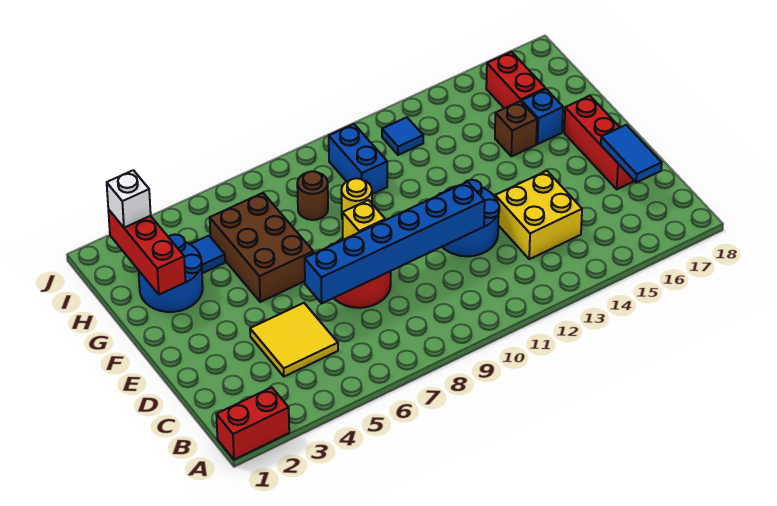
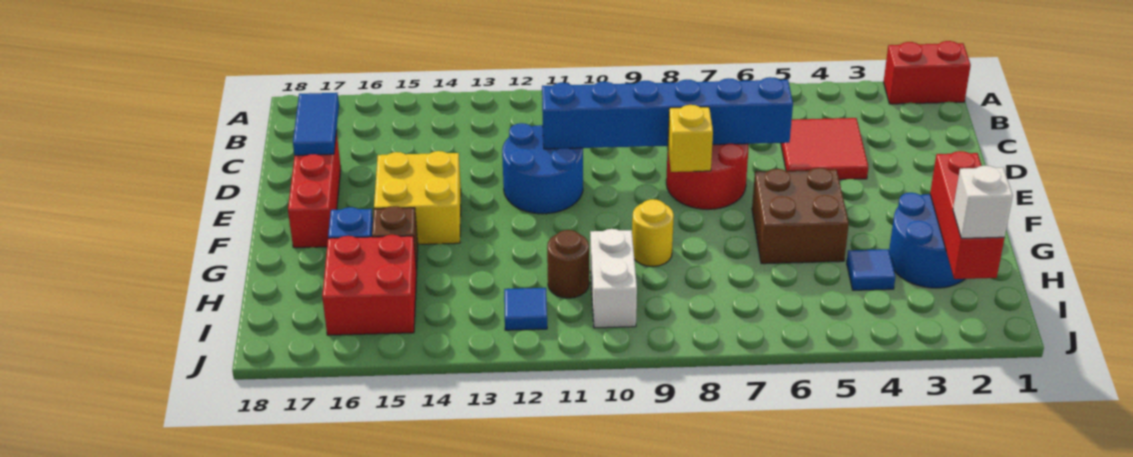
yellow tile C4:D5 level 1 -> red tile C4:D5 level 1
yellow brick C13:D14 level 1 -> yellow brick E14:F15 level 1
brown brick F5:H6 level 1 -> brown brick F5:G6 level 1
brown round brick H8 level 1 -> brown round brick H11 level 1
blue brick H10:I10 level 1 -> white brick H10:I10 level 1
red brick H16:I16 level 1 -> red brick H15:I16 level 1

